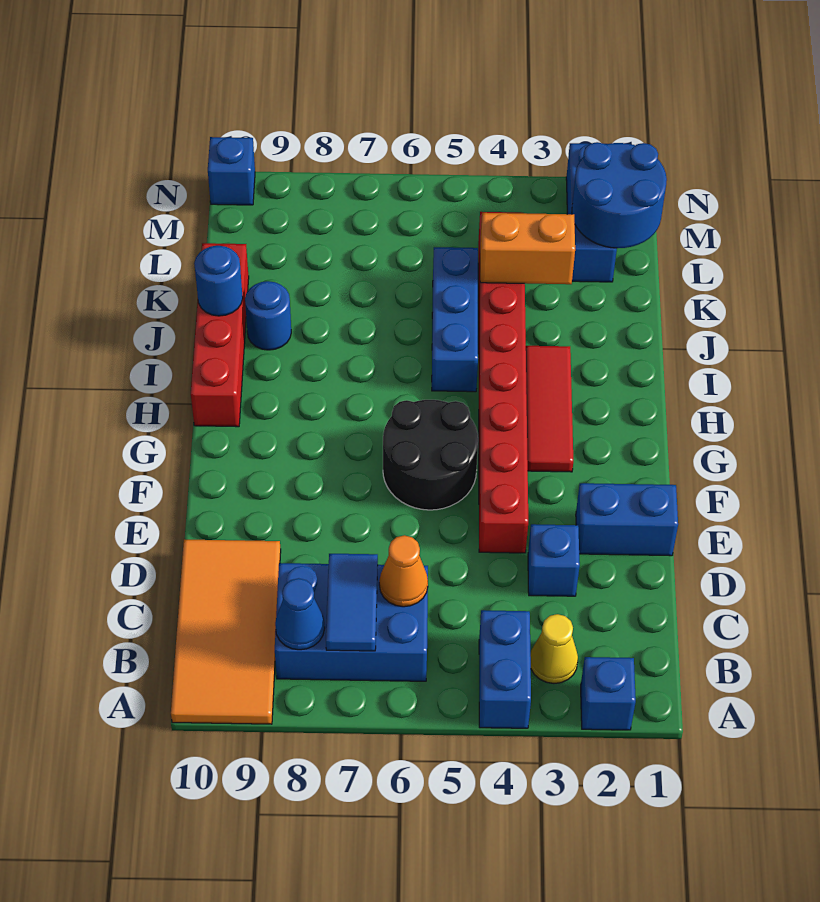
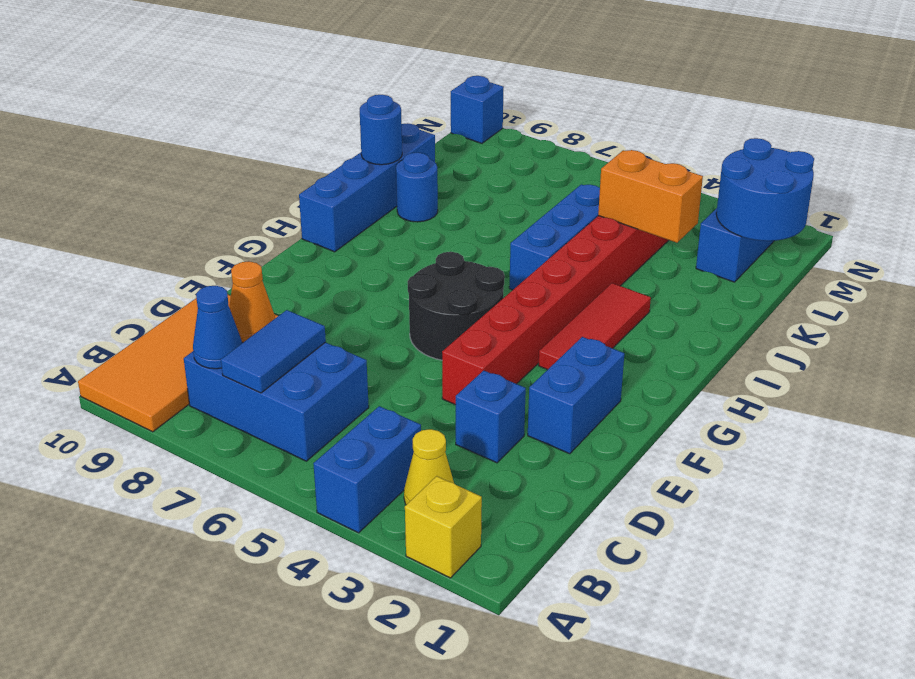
blue brick A2 level 1 -> yellow brick A2 level 1
orange cone C6 level 2 -> orange cone C8 level 2
blue brick E1:E2 level 1 -> blue brick E2:F2 level 1
red brick H10:K10 level 1 -> blue brick H10:K10 level 1

